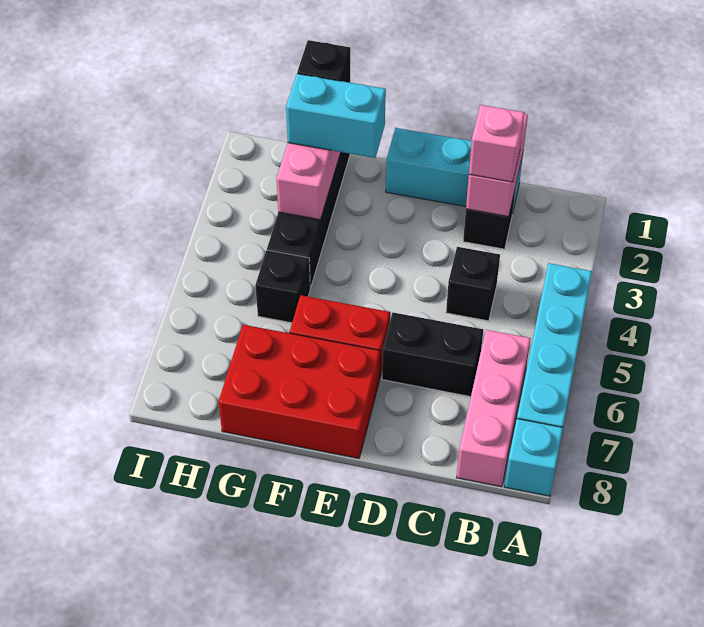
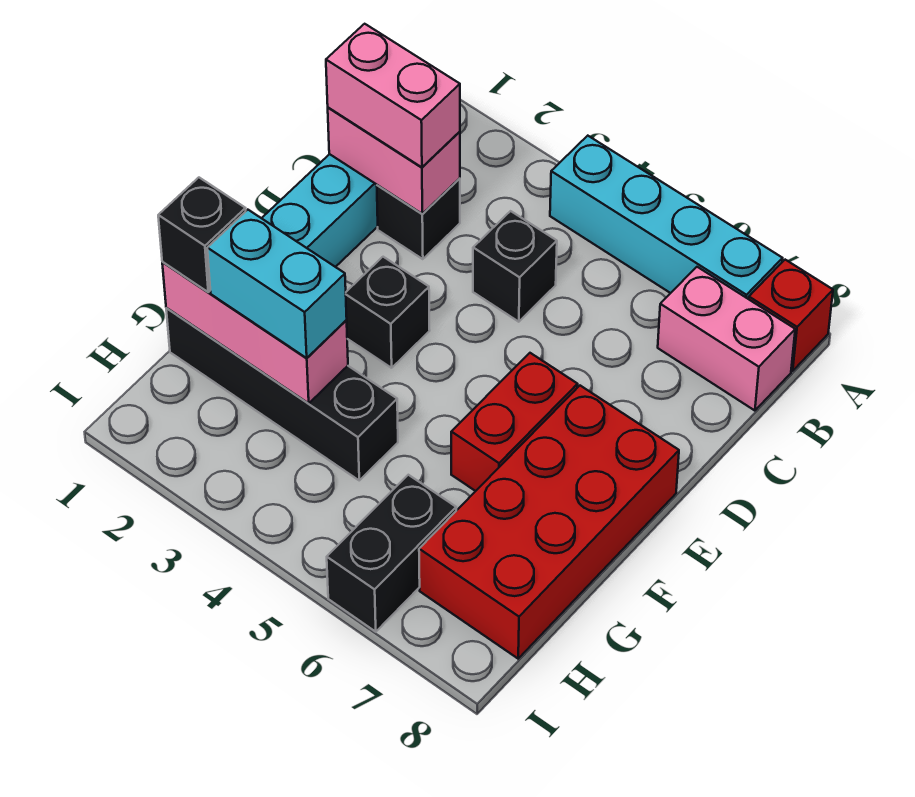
cyan brick A8 level 1 -> red brick A8 level 1
pink brick B6:B8 level 1 -> pink brick B7:B8 level 1
pink brick C2 level 3 -> pink brick C1:C2 level 3
black brick C6:D6 level 1 -> black brick H6:I6 level 1
red brick E7:G8 level 1 -> red brick E7:H8 level 1
cyan brick F2:G2 level 3 -> cyan brick G2:G3 level 3
black brick G5 level 1 -> black brick E3 level 1

